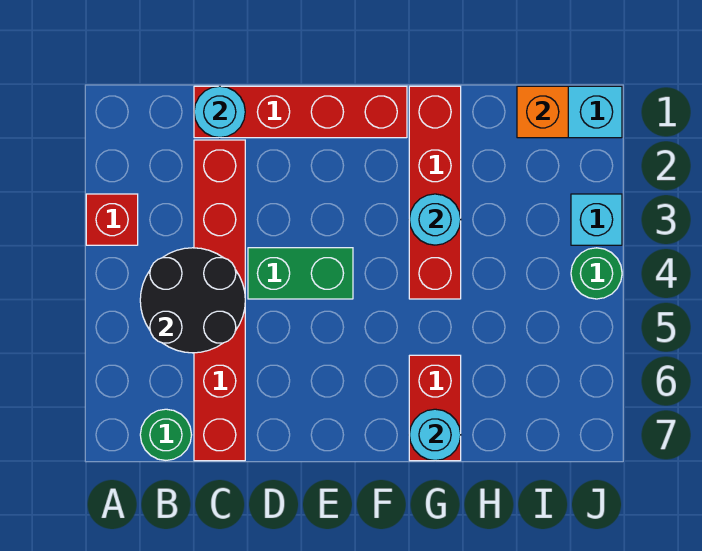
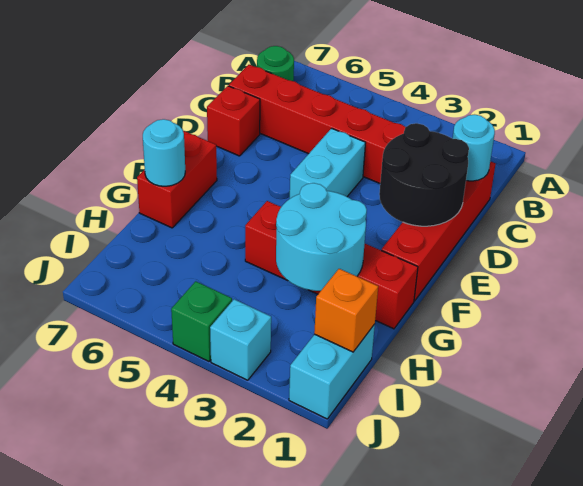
red brick A3 level 1 -> red brick D7 level 1
black round brick B4:C5 level 2 -> black round brick D1:E2 level 2
green brick D4:E4 level 1 -> cyan brick D4:E4 level 1
cyan round brick G3 level 2 -> cyan round brick G2:H3 level 2
red brick G6:G7 level 1 -> red brick F7:G7 level 1
green round brick J4 level 1 -> green brick J4 level 1

